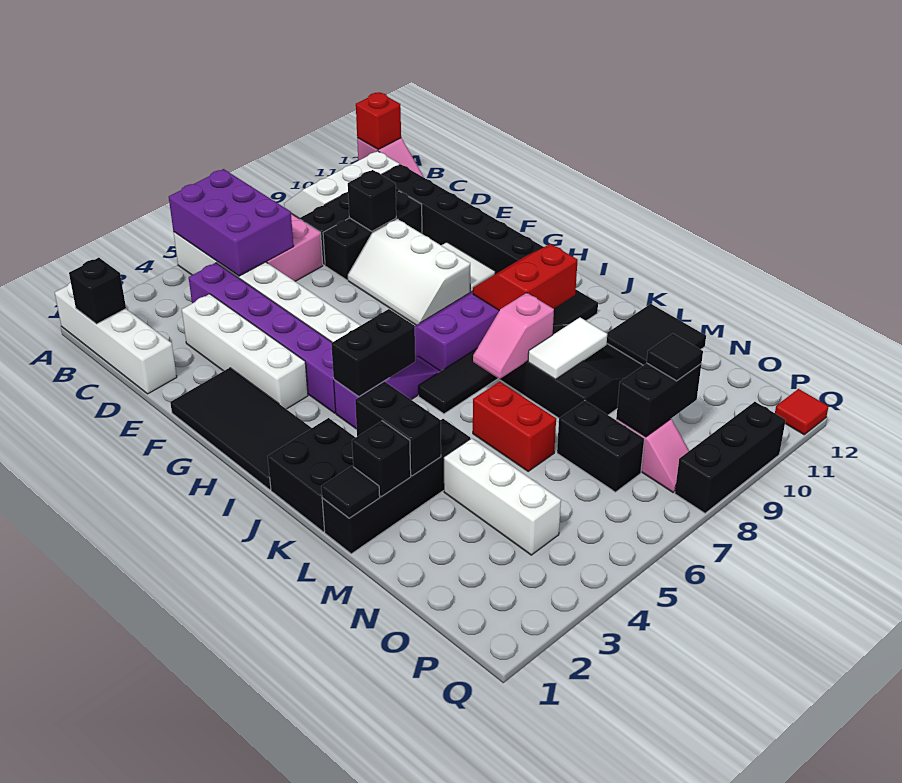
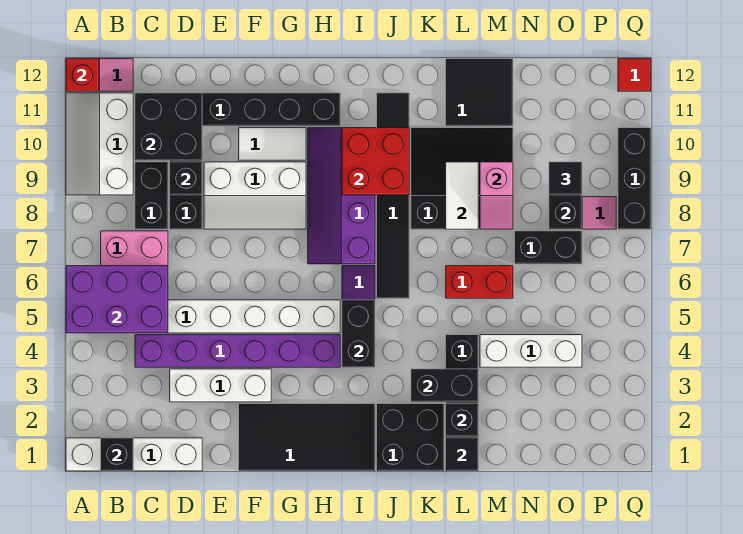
none -> black brick C10:D11 level 2
white brick D3:G3 level 1 -> white brick D3:F3 level 1
red slope I9:J10 level 2 top J -> red brick I9:J10 level 2
pink slope K7:K8 level 2 top 8 -> pink slope M8:M9 level 2 top 9

